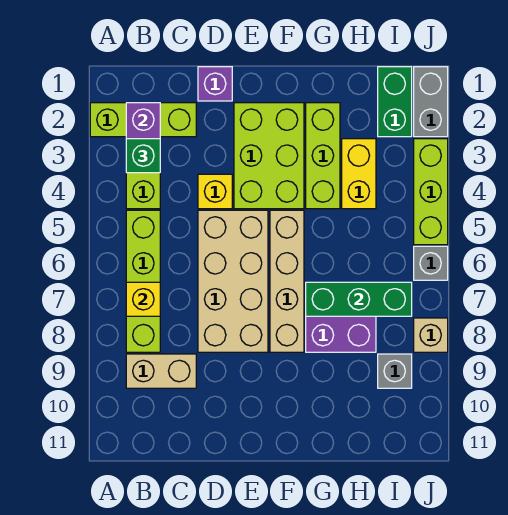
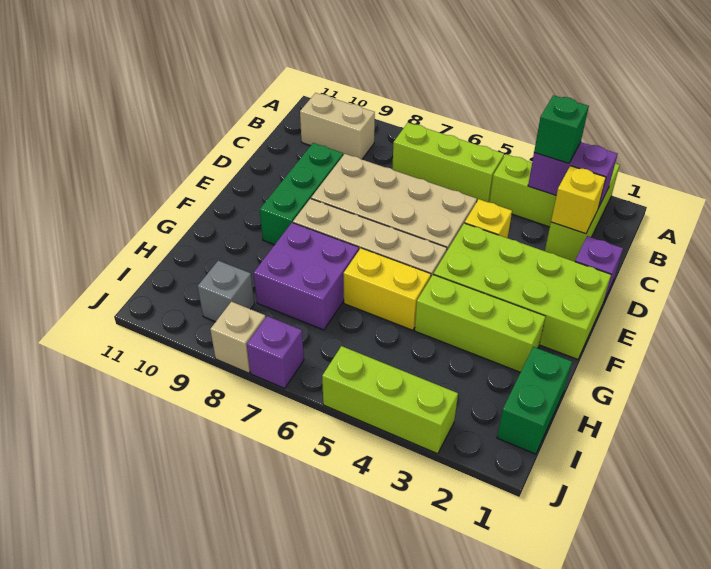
lime brick B5:B8 level 1 -> lime brick B5:B7 level 1
yellow brick B7 level 2 -> yellow brick C2 level 2
tan brick B9:C9 level 1 -> tan brick B9:B10 level 1
lime brick E2:F4 level 1 -> lime brick E1:F4 level 1
green brick G7:I7 level 2 -> green brick D9:F9 level 1
yellow brick H3:H4 level 1 -> yellow brick G5:G6 level 1
green brick I1:I2 level 1 -> green brick H1:I1 level 1
grey brick J1:J2 level 1 -> none
grey brick J6 level 1 -> none
none -> purple brick J7 level 1

